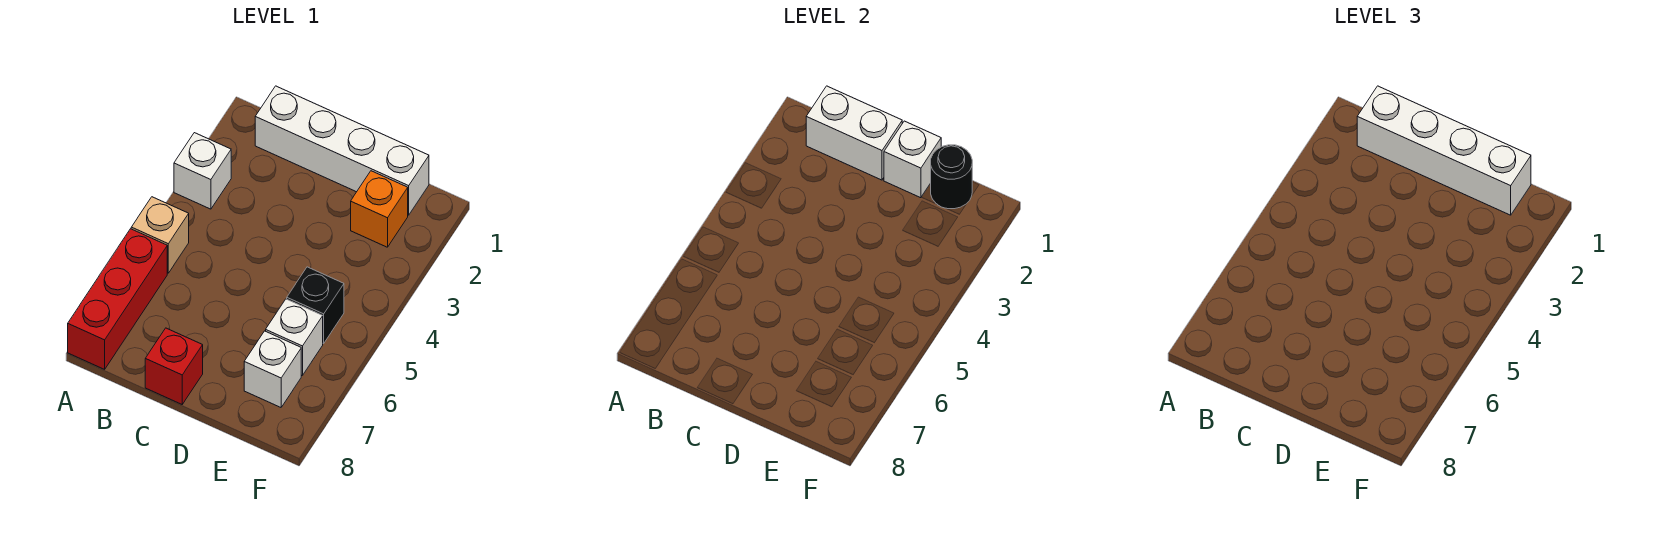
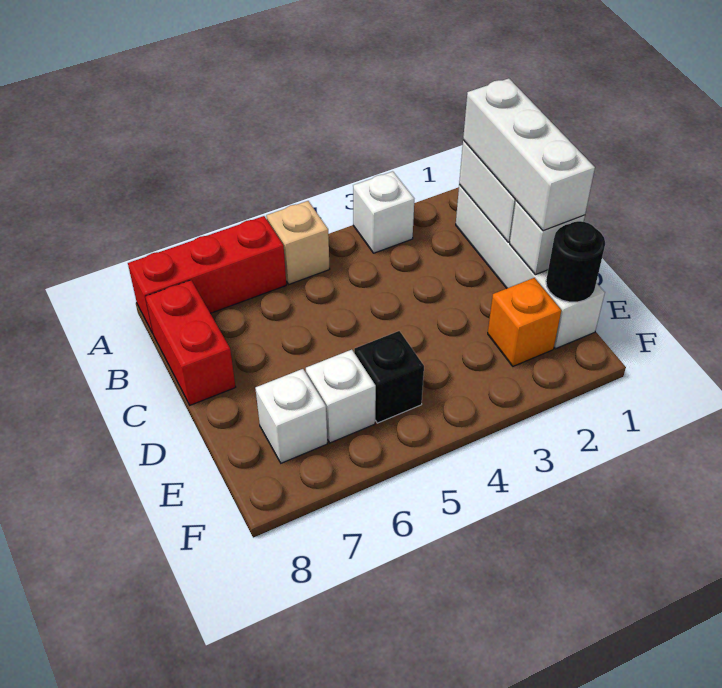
white brick B1:E1 level 3 -> white brick B1:D1 level 3
red brick C8 level 1 -> red brick B8:C8 level 1

